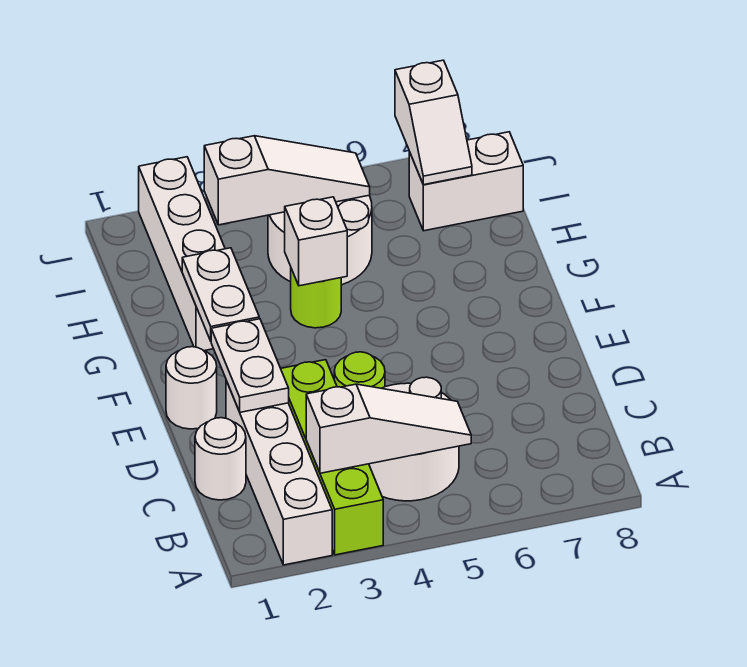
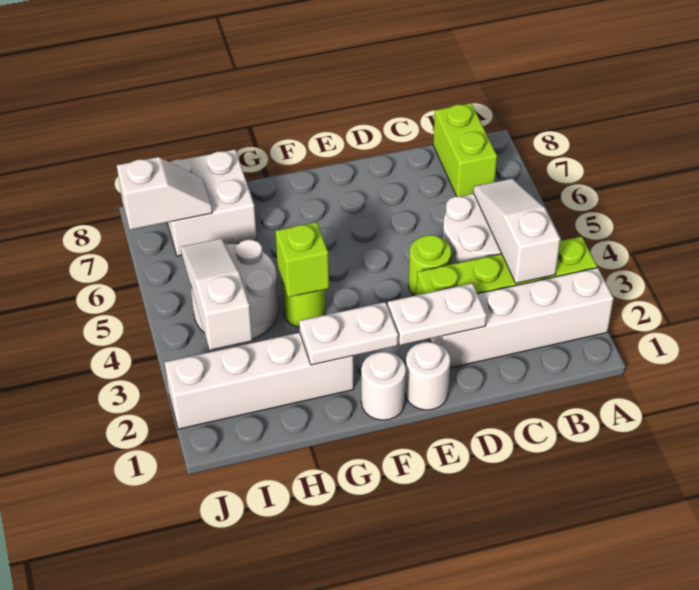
none -> lime brick B7:B8 level 1
white round brick C1 level 1 -> white round brick F1 level 1
white brick G4 level 2 -> lime brick G4 level 2
white brick I7:I8 level 1 -> white brick H7:I8 level 1

